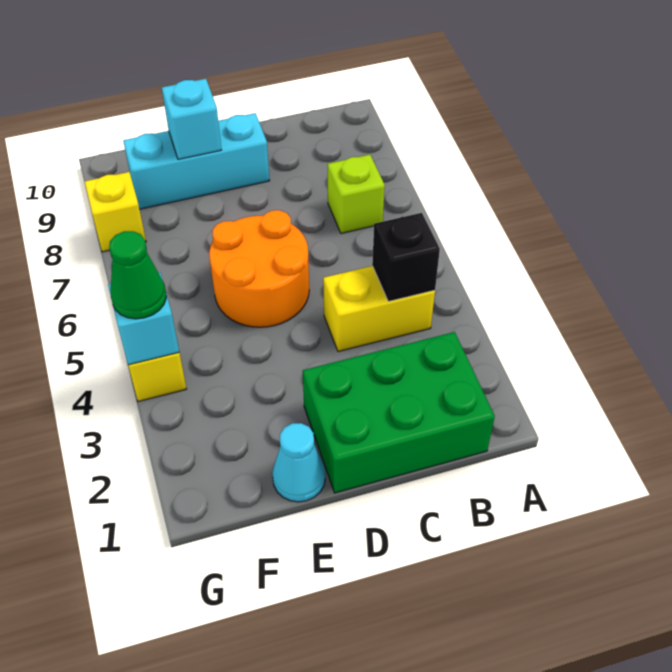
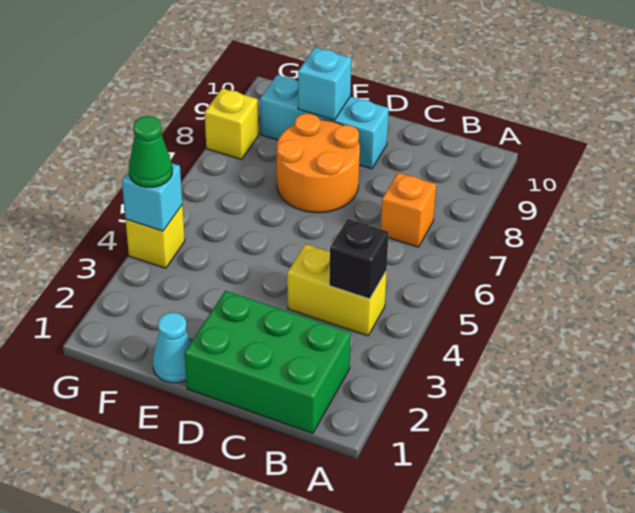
lime brick B7 level 1 -> orange brick B7 level 1
orange round brick D5:E6 level 1 -> orange round brick D7:E8 level 1

